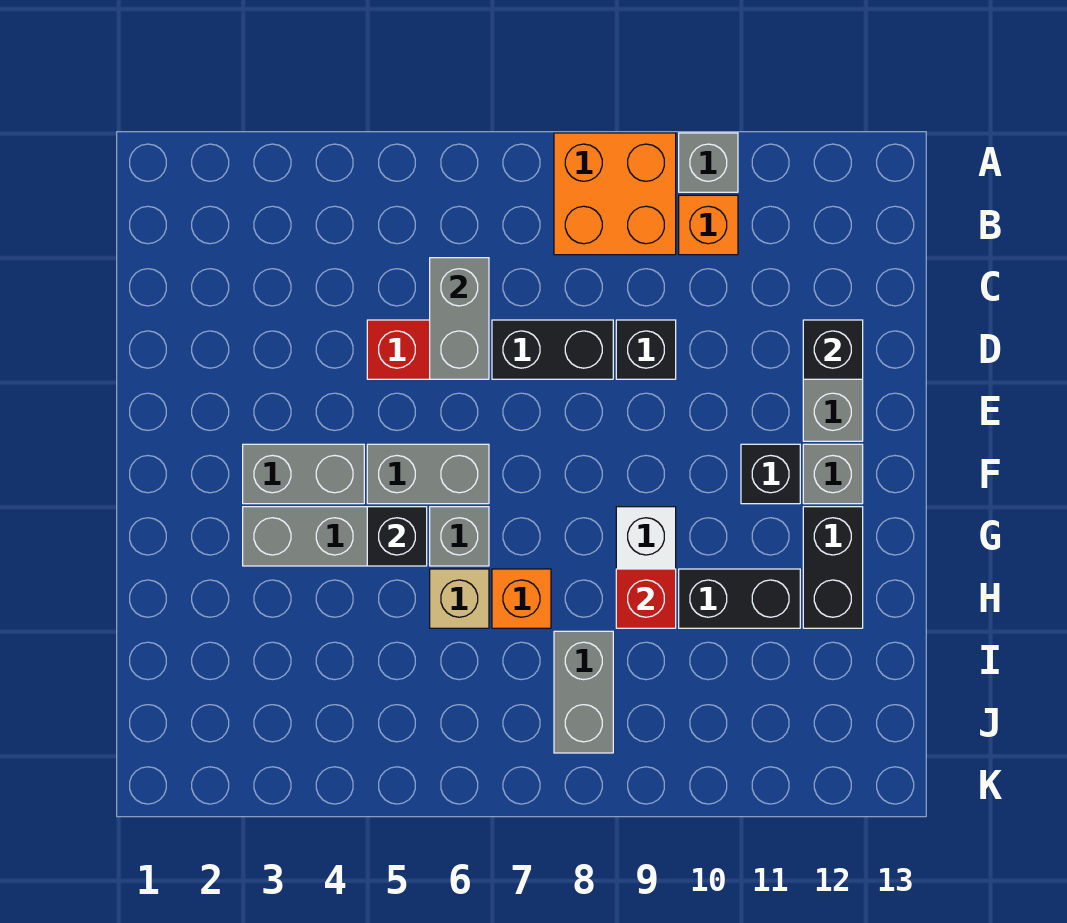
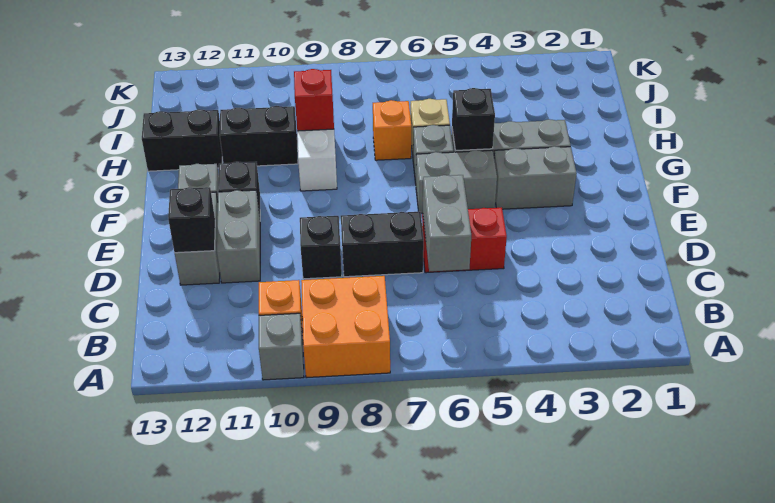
black brick G12:H12 level 1 -> black brick H12:H13 level 1
grey brick I8:J8 level 1 -> grey brick D11:E11 level 1

